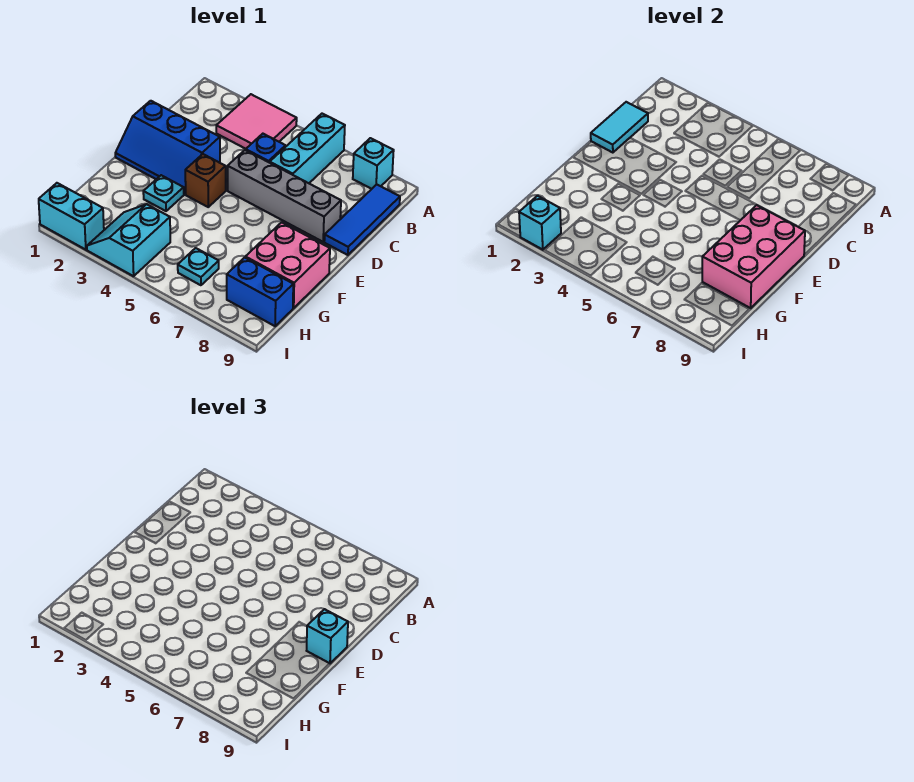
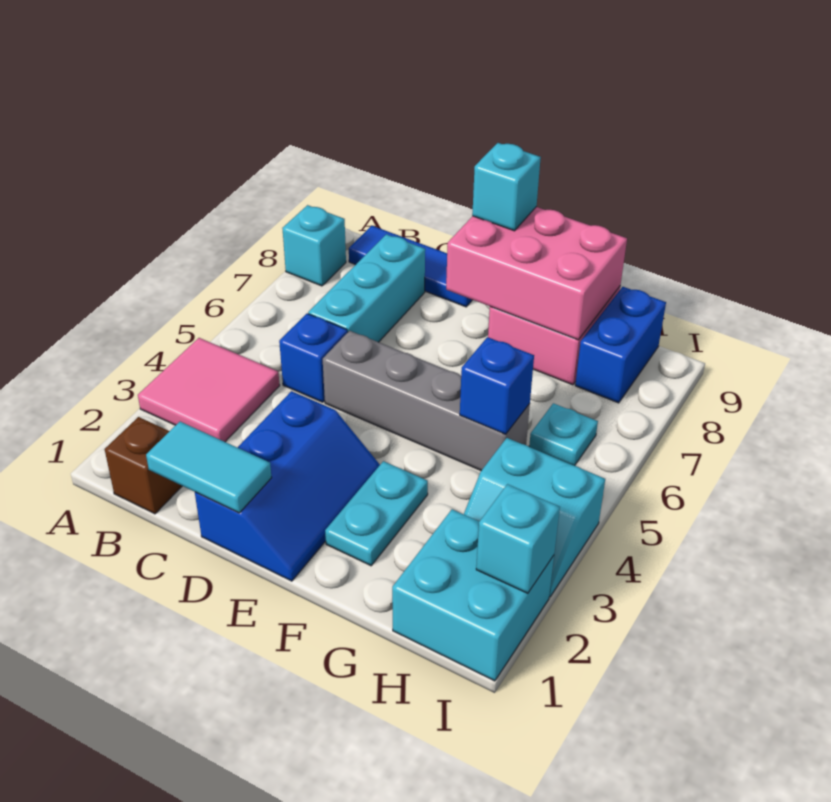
cyan brick A6:C6 level 1 -> cyan brick C6:C8 level 1
grey brick D5:D8 level 1 -> grey brick D5:G5 level 1
brown brick E4 level 1 -> brown brick B1 level 1
cyan plate F3 level 1 -> cyan plate F2:F3 level 1
none -> blue brick G5 level 2
cyan brick I1:I2 level 1 -> cyan brick H1:I2 level 1

